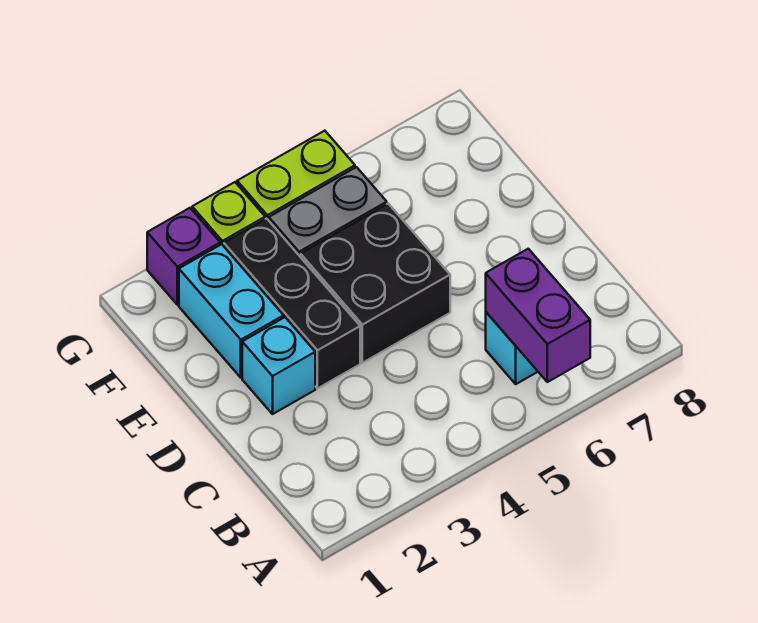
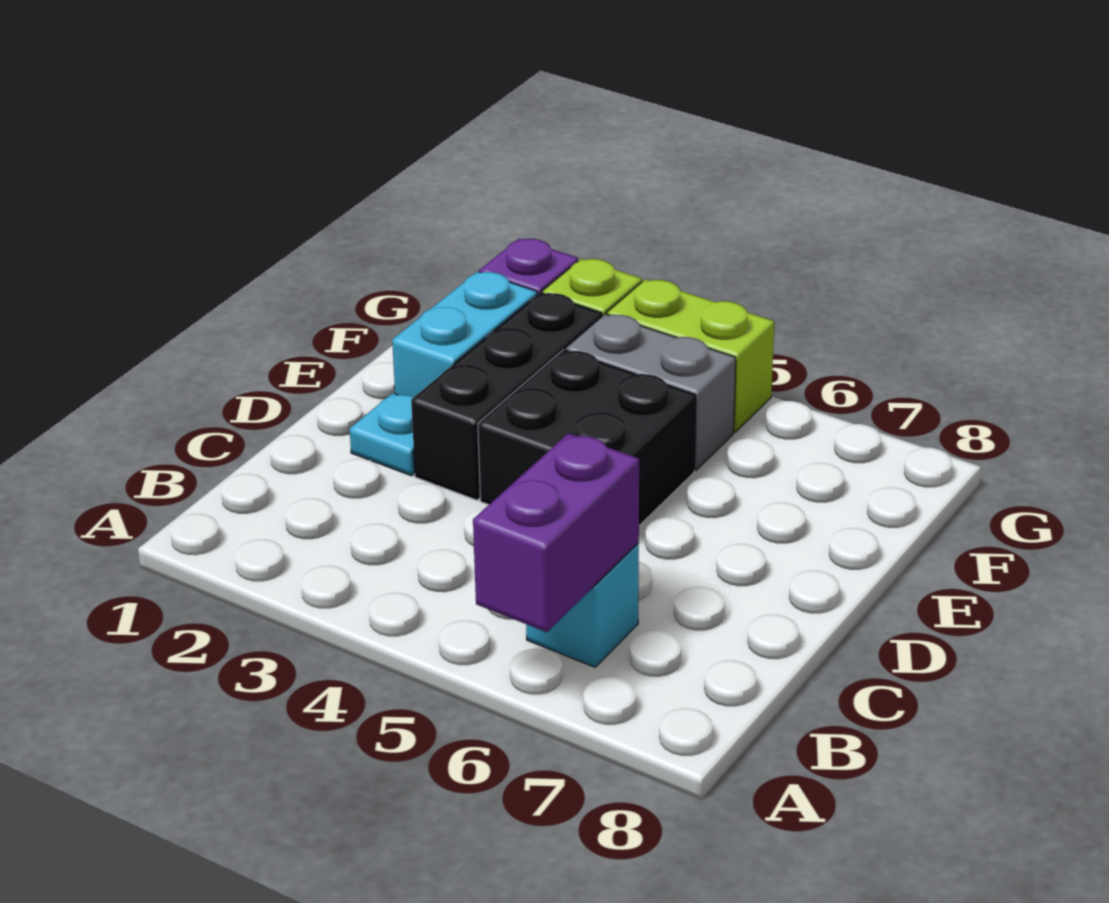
cyan brick D2 level 1 -> cyan plate D2 level 1

